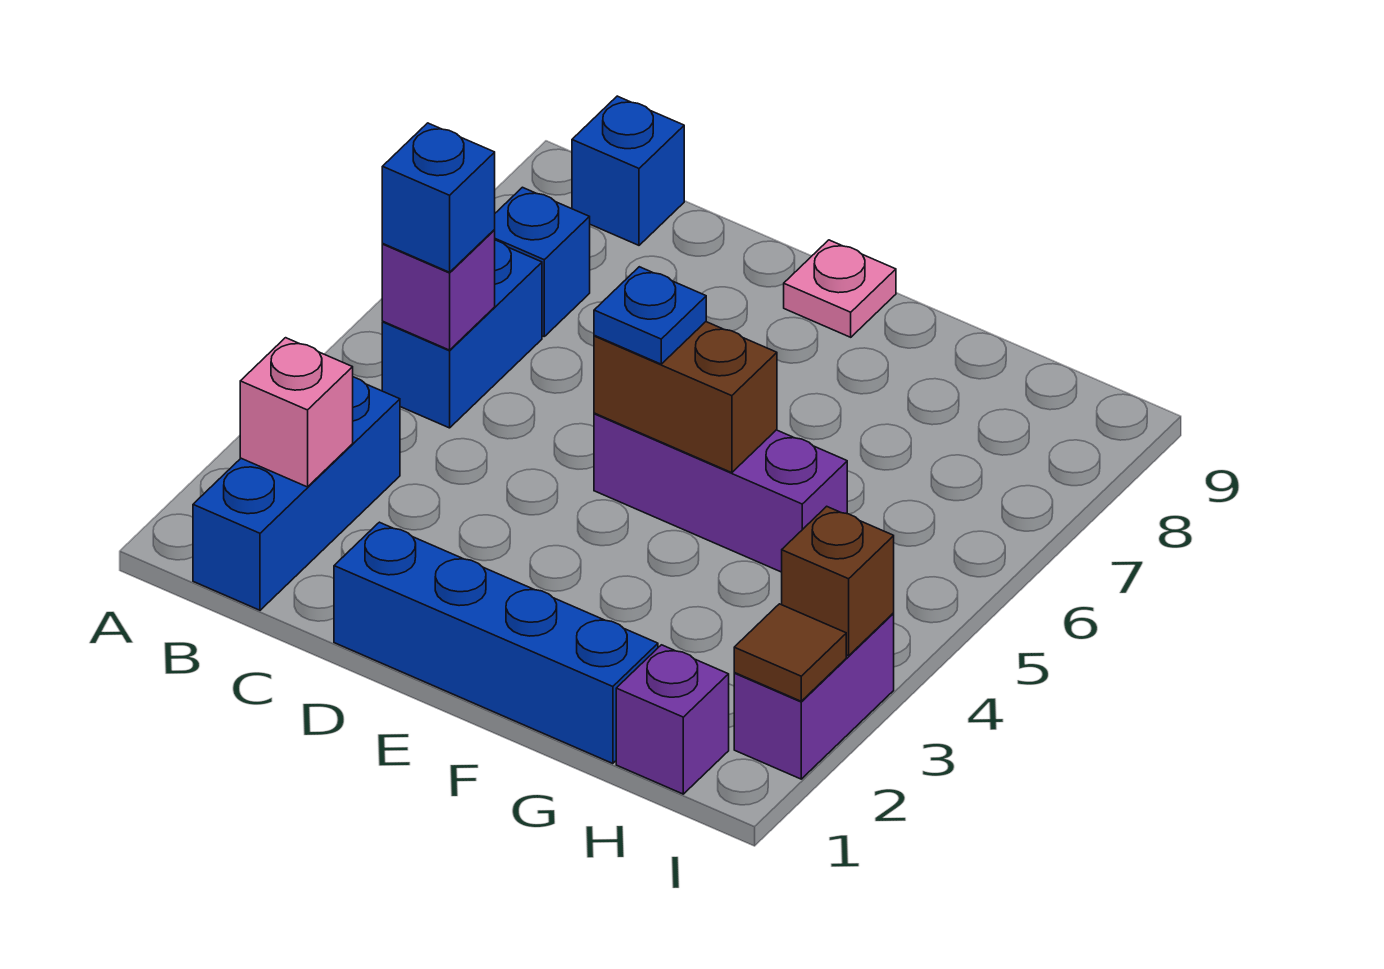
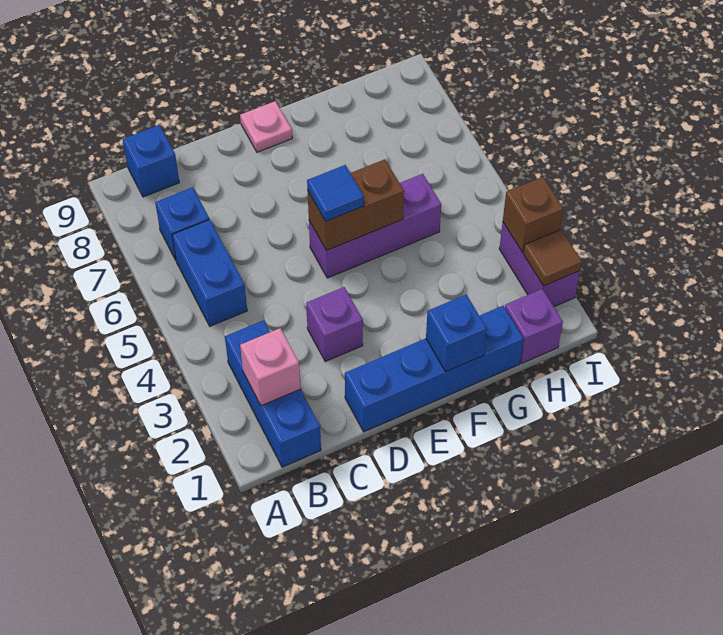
purple brick B5 level 2 -> purple brick D3 level 1
blue brick B5 level 3 -> blue brick F1 level 2
blue plate E5 level 3 -> blue tile E5 level 3

